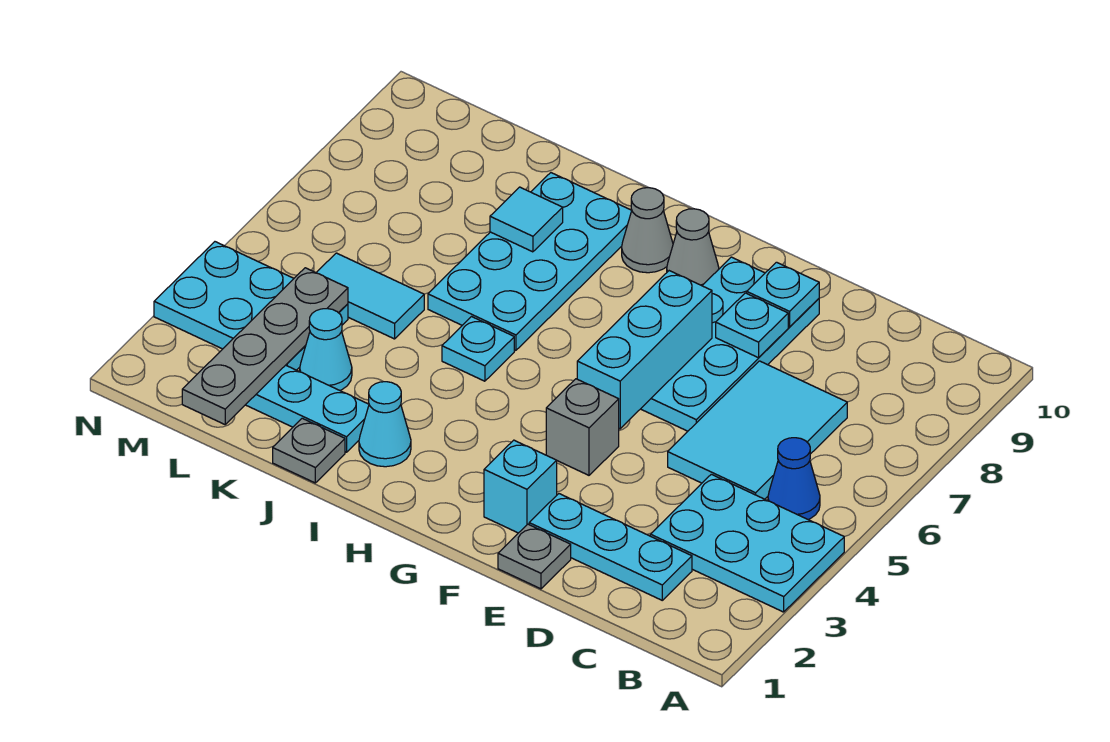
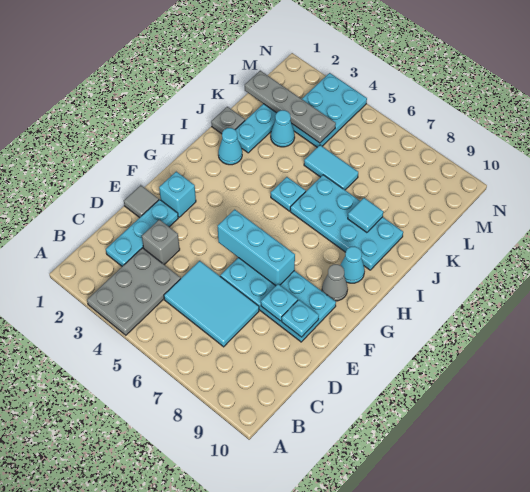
cyan plate A3:C4 level 1 -> grey plate A3:C4 level 1
blue cone B5 level 1 -> none
grey plate E1 level 1 -> grey tile E1 level 1
grey brick F4 level 1 -> grey brick D3 level 1
grey cone H9 level 1 -> cyan cone H9 level 1
cyan tile K5:L5 level 1 -> cyan tile K5:K6 level 1

